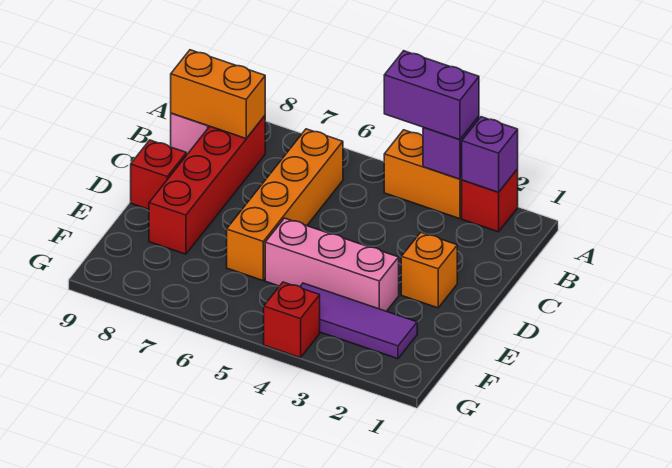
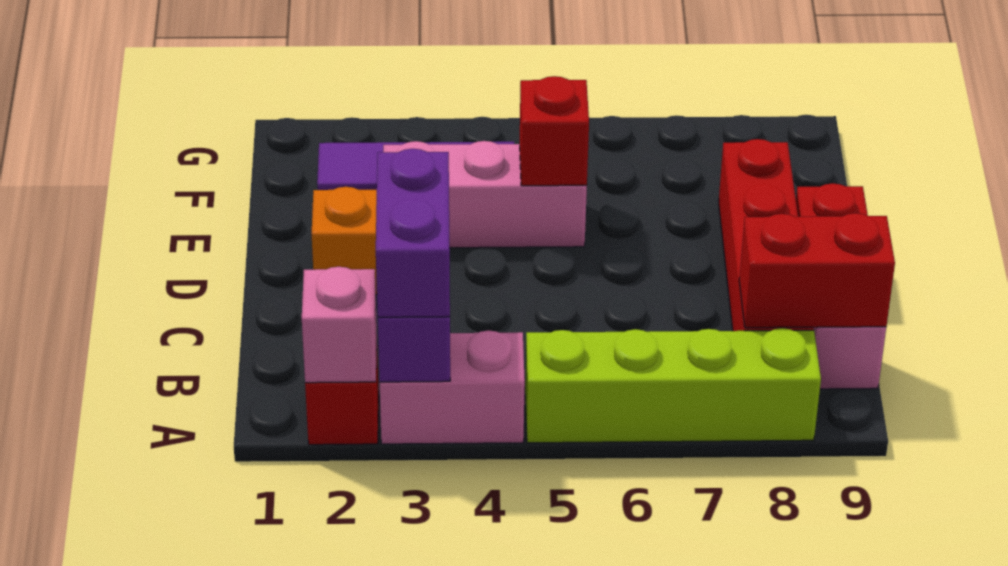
purple brick A2 level 2 -> pink brick A2 level 2
orange brick A3:A4 level 1 -> pink brick A3:A4 level 1
purple brick A3:A4 level 3 -> purple brick A3:B3 level 3
none -> lime brick A5:A8 level 1
orange brick B6:E6 level 1 -> none
orange brick B8:B9 level 2 -> red brick B8:B9 level 2
red brick G4 level 1 -> red brick E5 level 2

